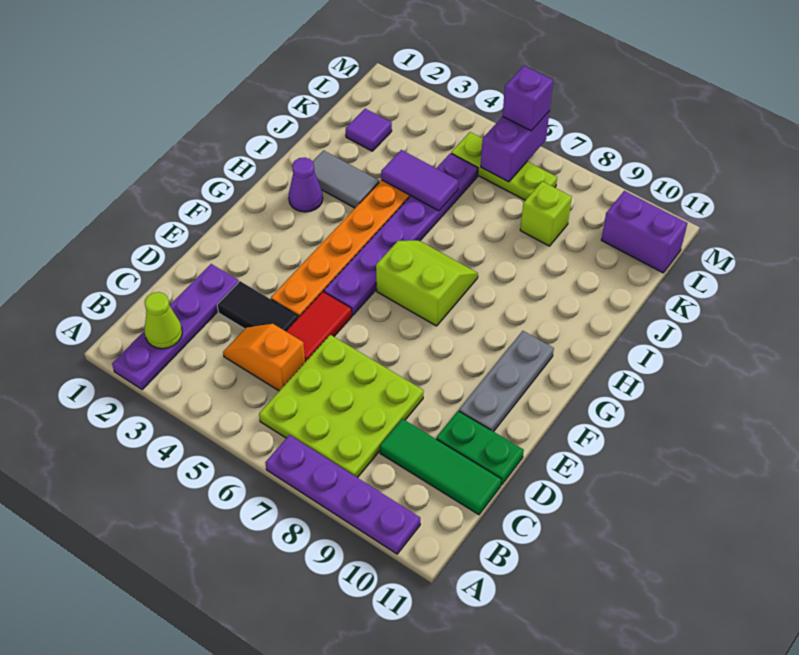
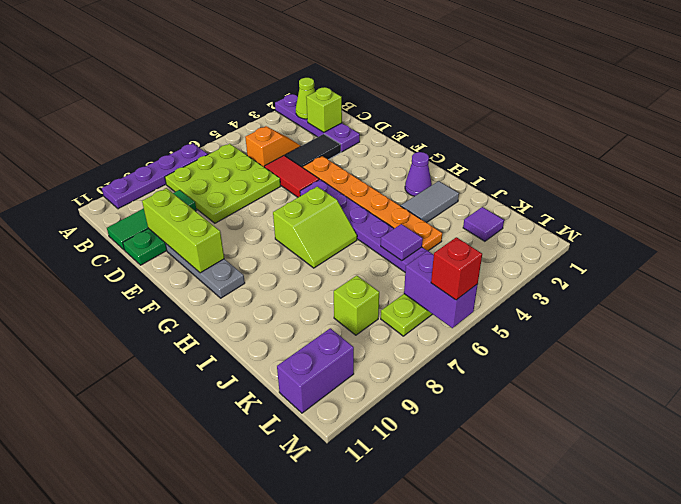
none -> lime brick C2 level 2
none -> lime brick D10:F10 level 2
purple tile J4:J5 level 2 -> purple tile J5 level 2
purple brick M6 level 3 -> red brick M6 level 3

